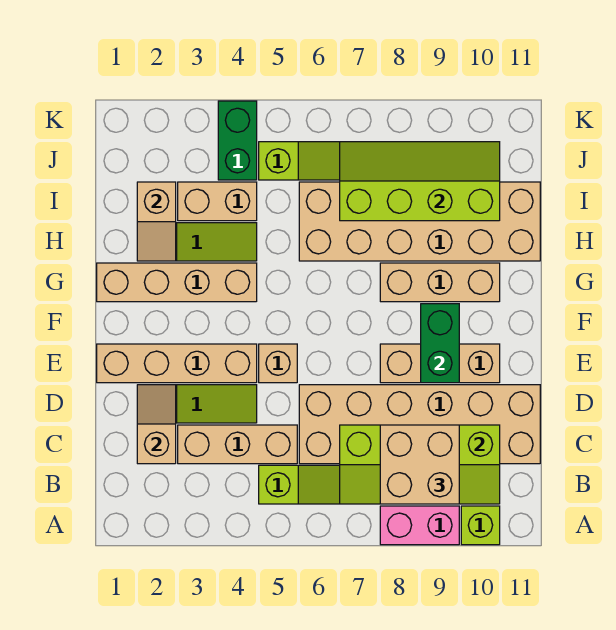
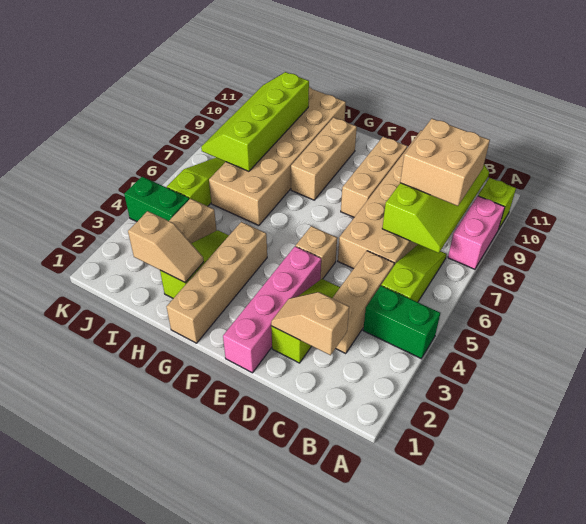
tan brick E1:E4 level 1 -> pink brick E1:E4 level 1
green brick E9:F9 level 2 -> green brick A4:B4 level 1

